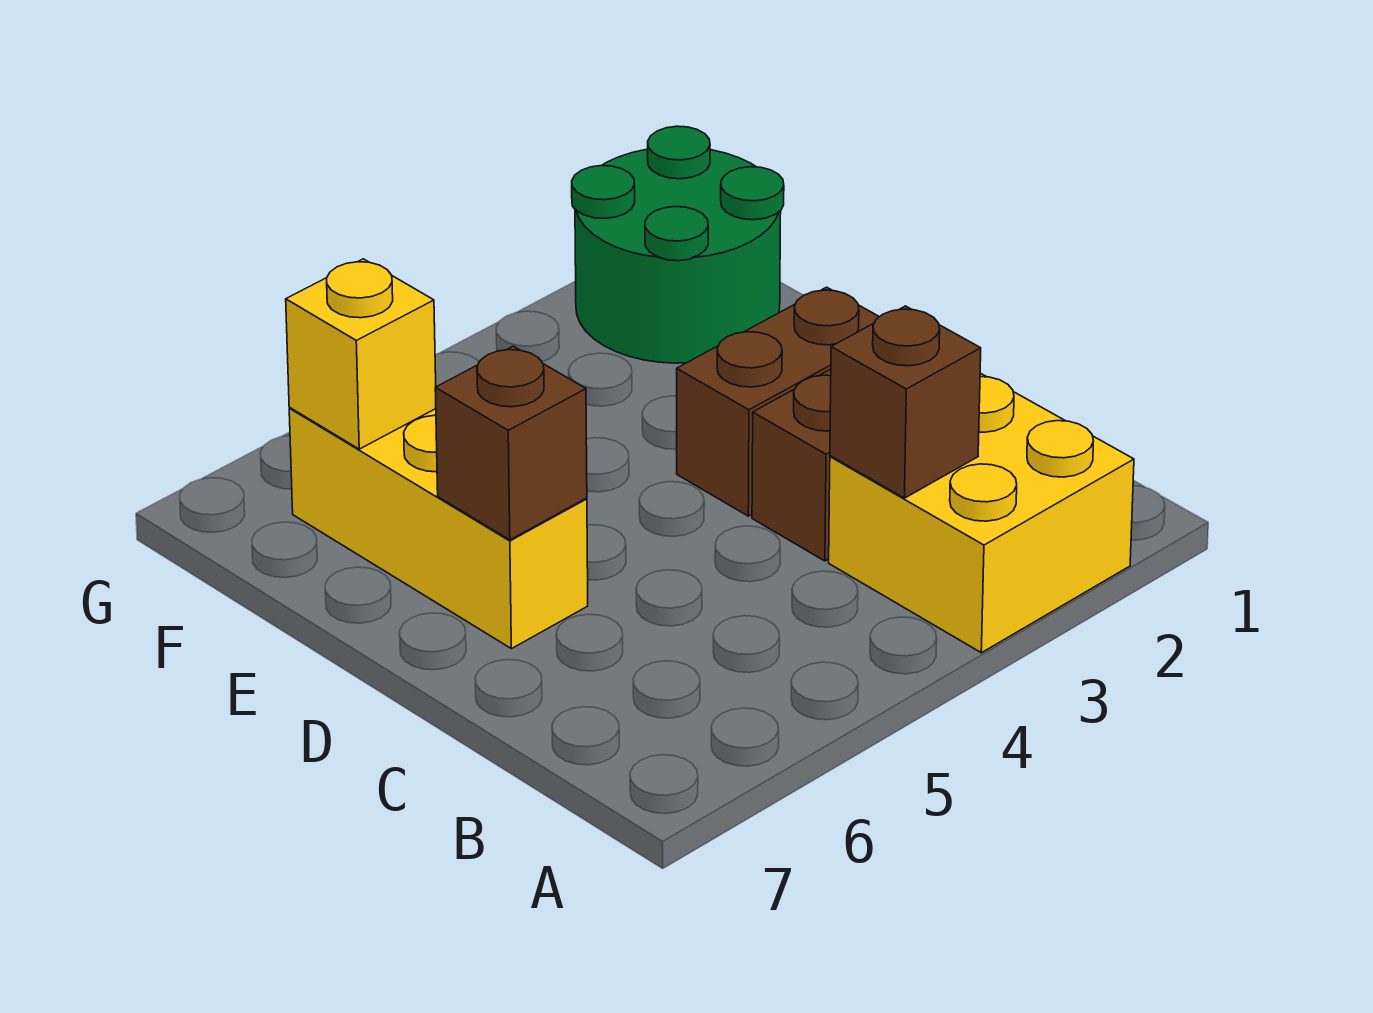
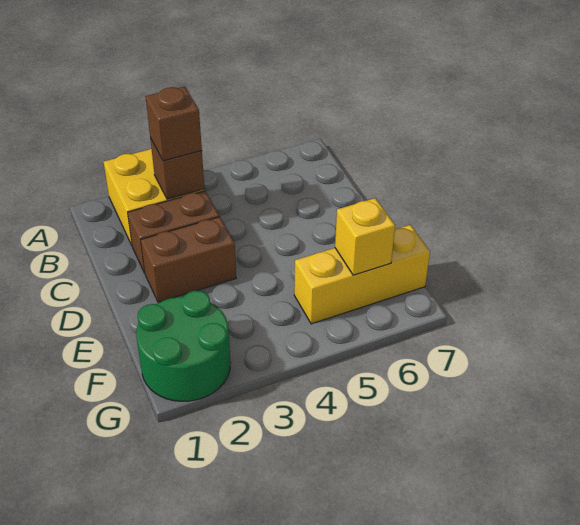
yellow brick D6:F6 level 1 -> yellow brick F5:F7 level 1
brown brick D6 level 2 -> brown brick B3 level 3

